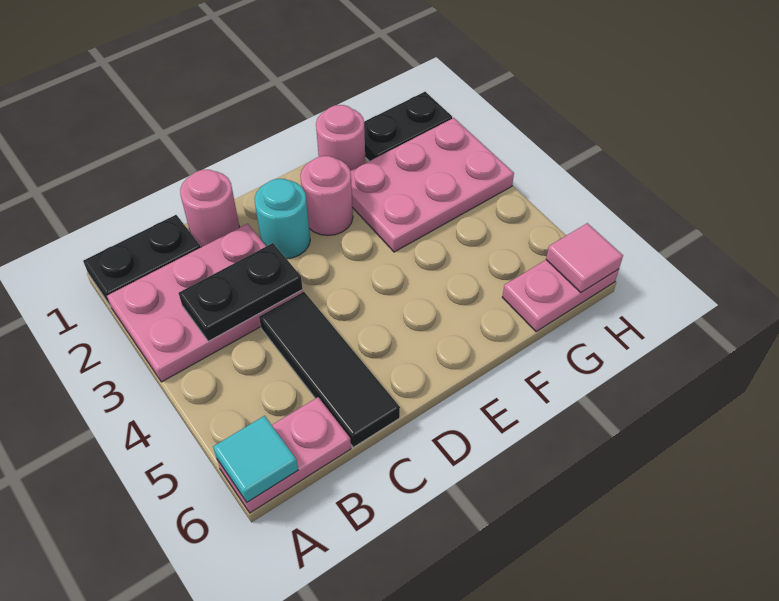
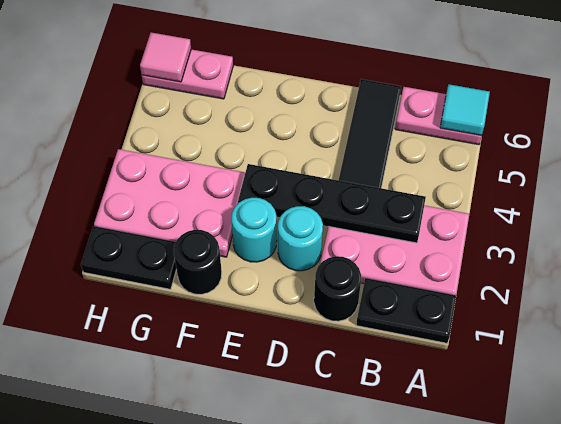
black plate B3:C3 level 2 -> black plate B3:E3 level 2
pink round brick C1 level 1 -> black round brick C1 level 1
pink round brick E2 level 1 -> cyan round brick E2 level 1
pink round brick F1 level 1 -> black round brick F1 level 1

